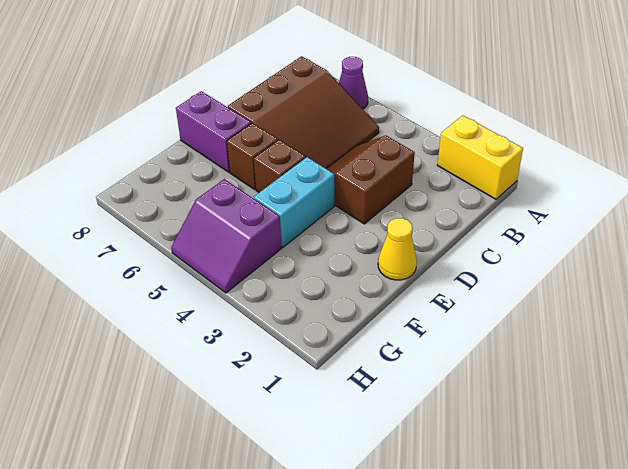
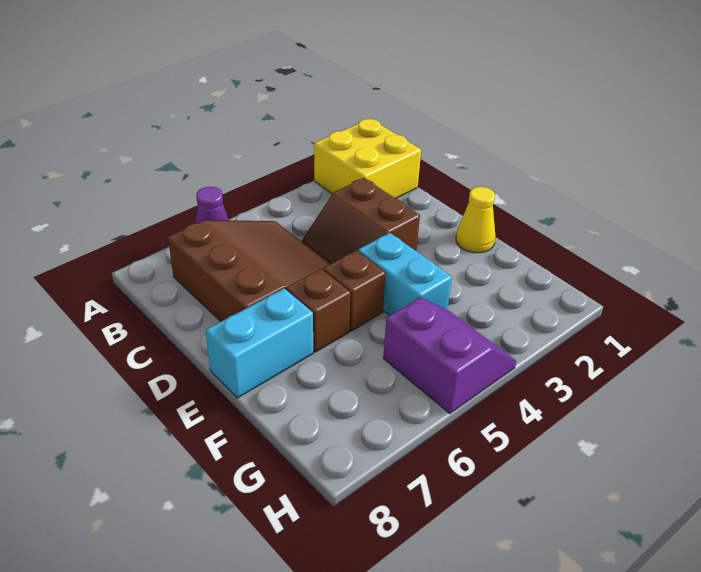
yellow brick A1:A2 level 1 -> yellow brick A1:B2 level 1
purple brick E7:E8 level 1 -> cyan brick E7:E8 level 1
purple slope G4:H5 level 1 top G -> purple slope G4:H5 level 1 top 5

